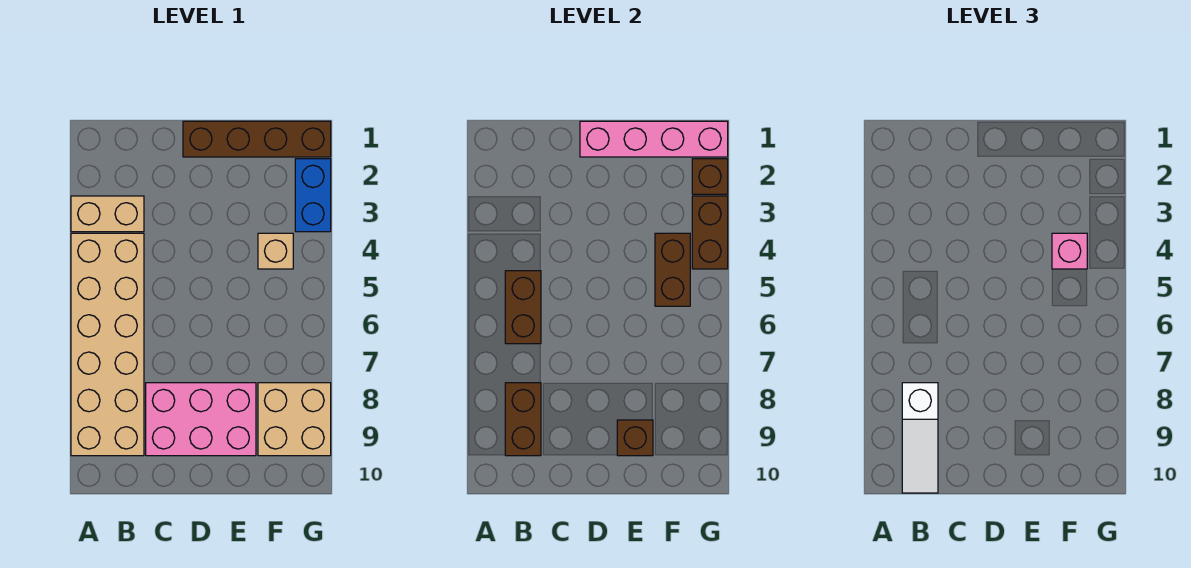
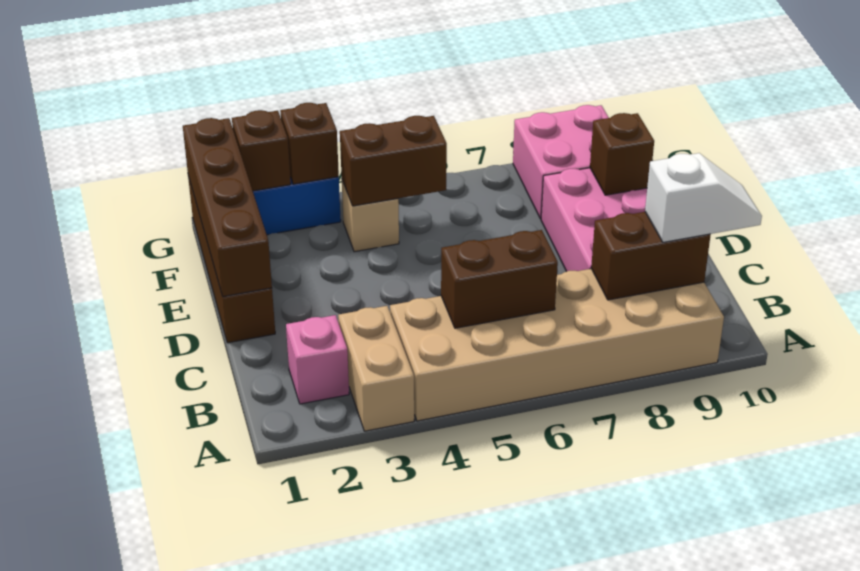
white slope B8:B10 level 3 top 8 -> white slope B9:B10 level 3 top 9
pink brick D1:G1 level 2 -> brown brick D1:G1 level 2
pink brick F4 level 3 -> pink brick B2 level 1
tan brick F8:G9 level 1 -> pink brick F8:G9 level 1
brown brick G3:G4 level 2 -> brown brick G3 level 2

